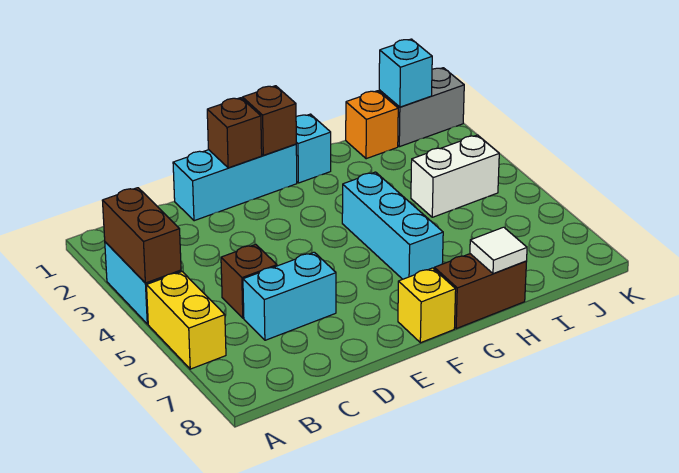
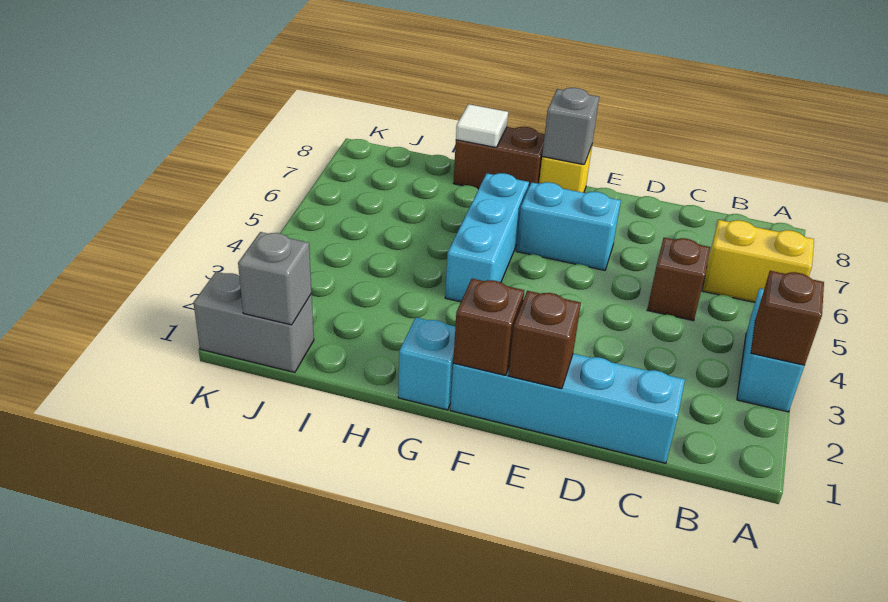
brown brick A3:A4 level 2 -> brown brick A3 level 2
yellow brick A5:A6 level 1 -> yellow brick A6:B6 level 1
cyan brick C6:D6 level 1 -> cyan brick E6:F6 level 1
cyan brick D1:F1 level 1 -> cyan brick C1:F1 level 1
none -> grey brick F8 level 2
orange brick I1 level 1 -> none
white brick I4:J4 level 1 -> none
cyan brick J1 level 2 -> grey brick J1 level 2

